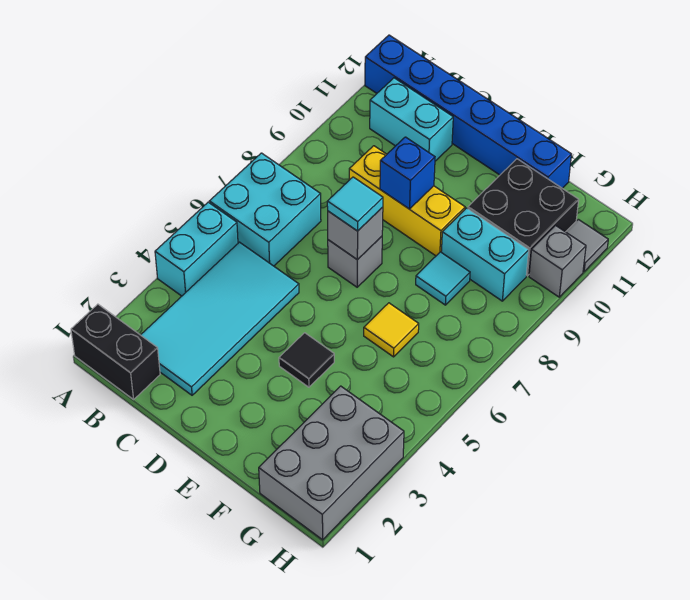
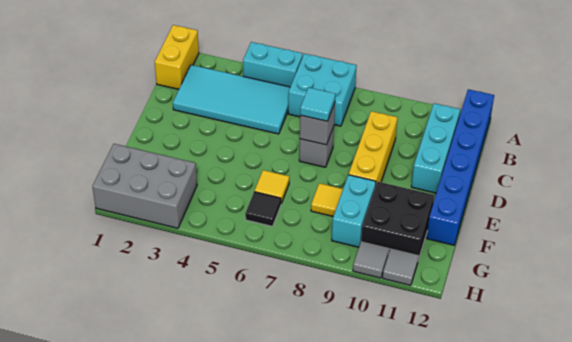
black brick A1:B1 level 1 -> yellow brick A1:B1 level 1
cyan brick B11:C11 level 1 -> cyan brick B11:D11 level 1
blue brick D9 level 2 -> none
black tile E4 level 1 -> black tile G6 level 1
cyan tile F8 level 1 -> yellow tile F8 level 1
grey brick H10 level 1 -> grey tile H10 level 1

